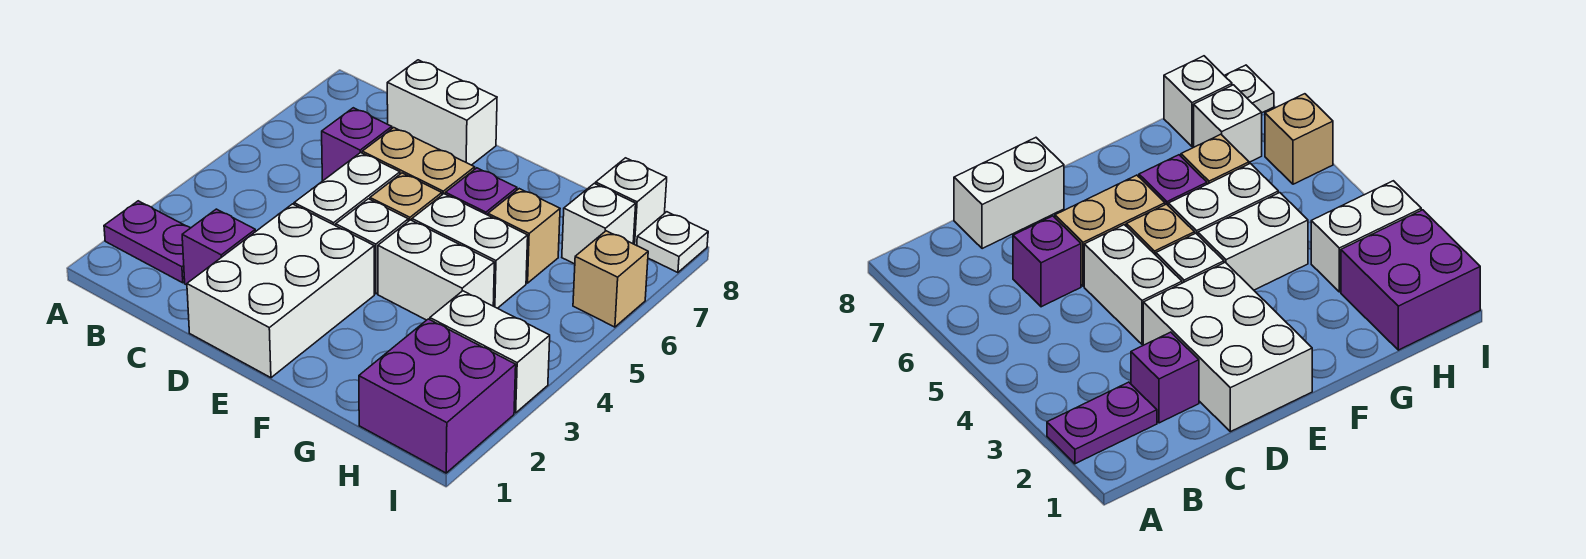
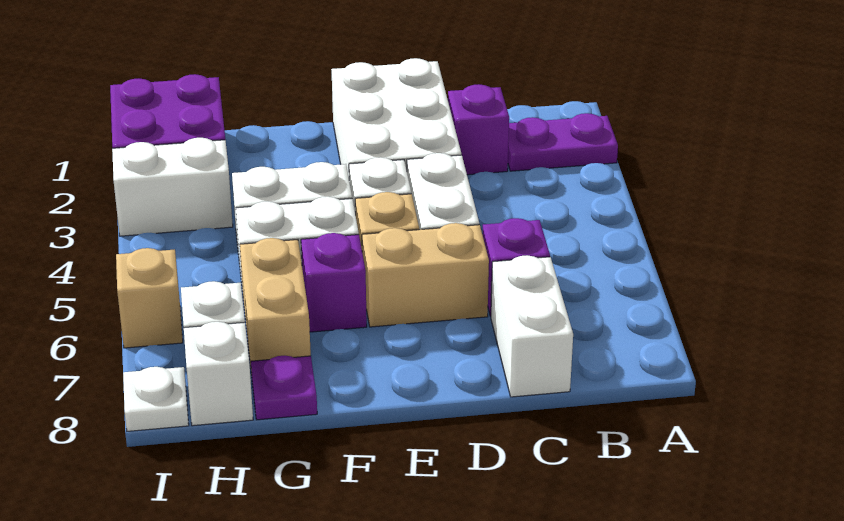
white brick C8:D8 level 1 -> white brick C7:C8 level 1
tan brick G6 level 1 -> tan brick G6:G7 level 1
none -> purple plate G8 level 1

